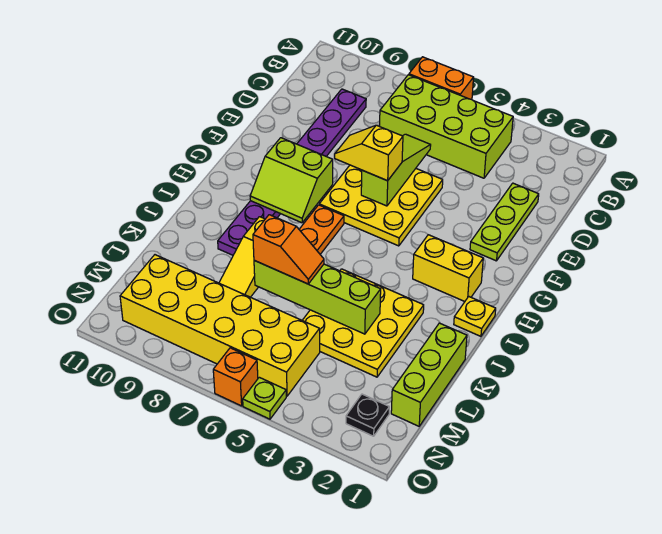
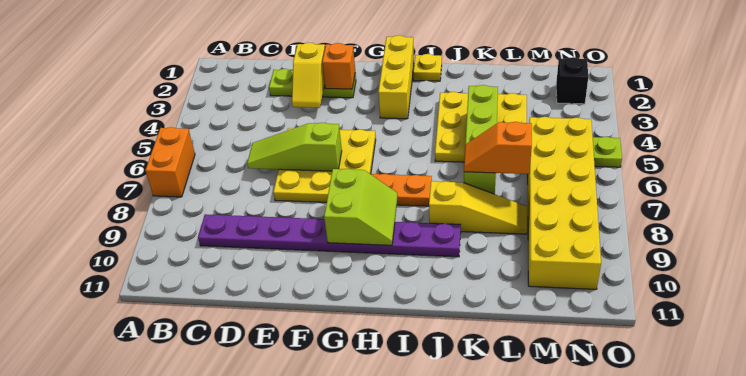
lime brick B4:C7 level 1 -> none
yellow slope F6:F7 level 3 top 6 -> yellow slope E2:E3 level 2 top 2
yellow brick H2:H3 level 1 -> yellow brick H1:H3 level 1
lime brick K1:M1 level 1 -> none
orange slope K6:K7 level 3 top 7 -> orange slope K7:L7 level 3 top L
black plate N2 level 1 -> black brick N2 level 1
orange brick O6 level 1 -> orange brick F2 level 2

